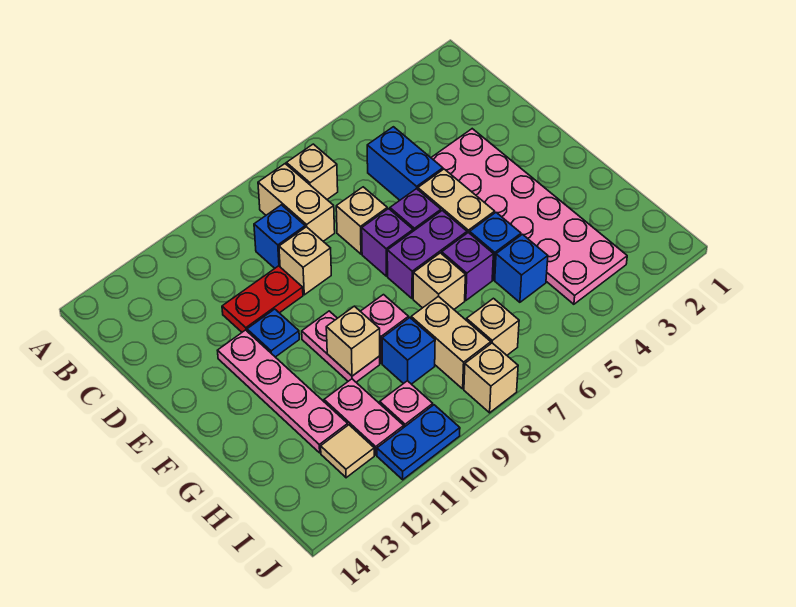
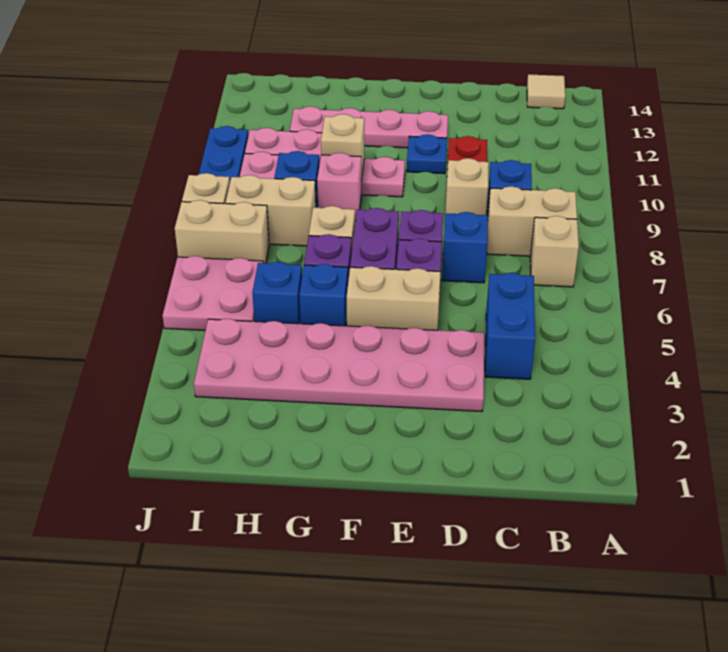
blue brick C5:D5 level 1 -> blue brick C4:C5 level 1
tan brick D7 level 1 -> blue brick D7 level 1
none -> pink plate I5:J6 level 1
tan brick I7 level 1 -> tan brick I7:J7 level 1
tan tile I12 level 1 -> tan tile B14 level 1

